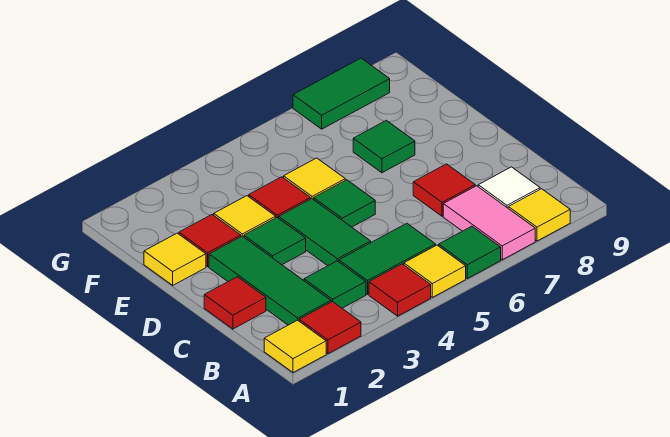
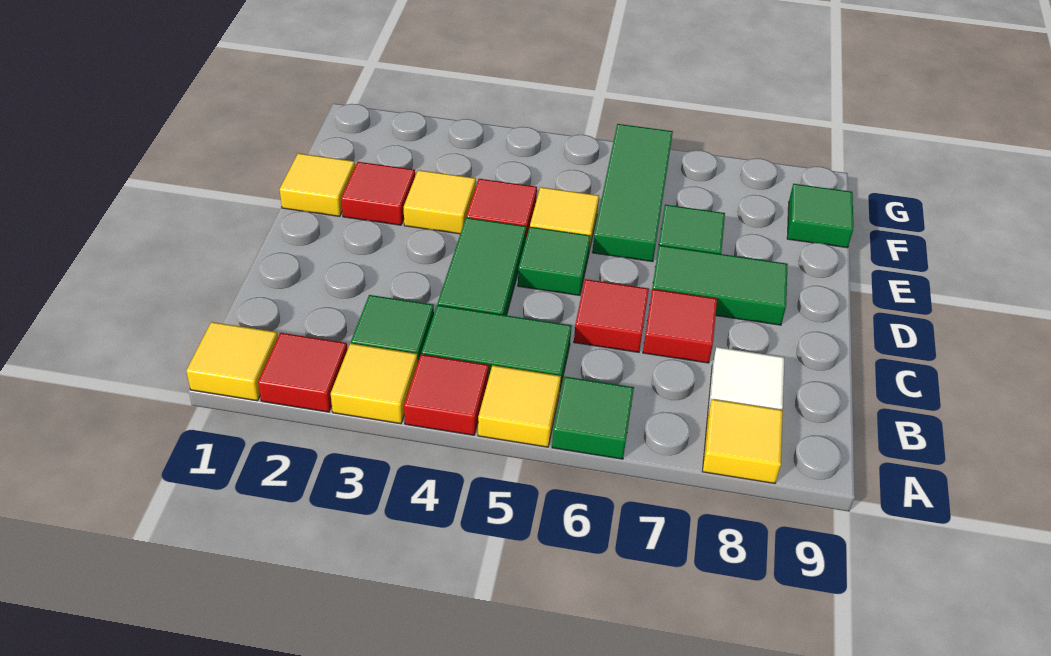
none -> yellow tile A3 level 1
pink tile A7:B7 level 1 -> none
green tile B2:D2 level 1 -> green tile E6:G6 level 1
red tile C1 level 1 -> red tile C6 level 1
green tile D3 level 1 -> green tile F9 level 1
green tile G7:G8 level 1 -> green tile D7:D8 level 1

